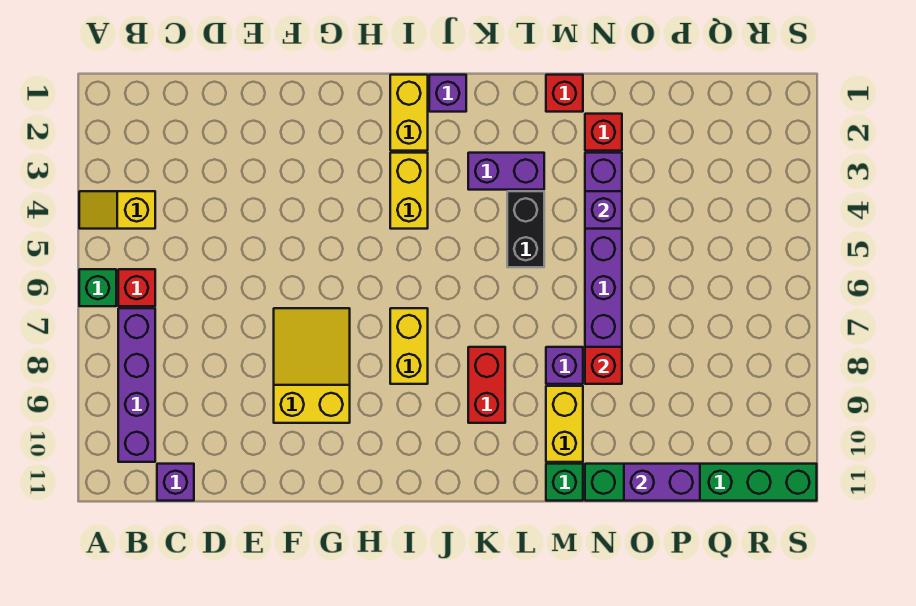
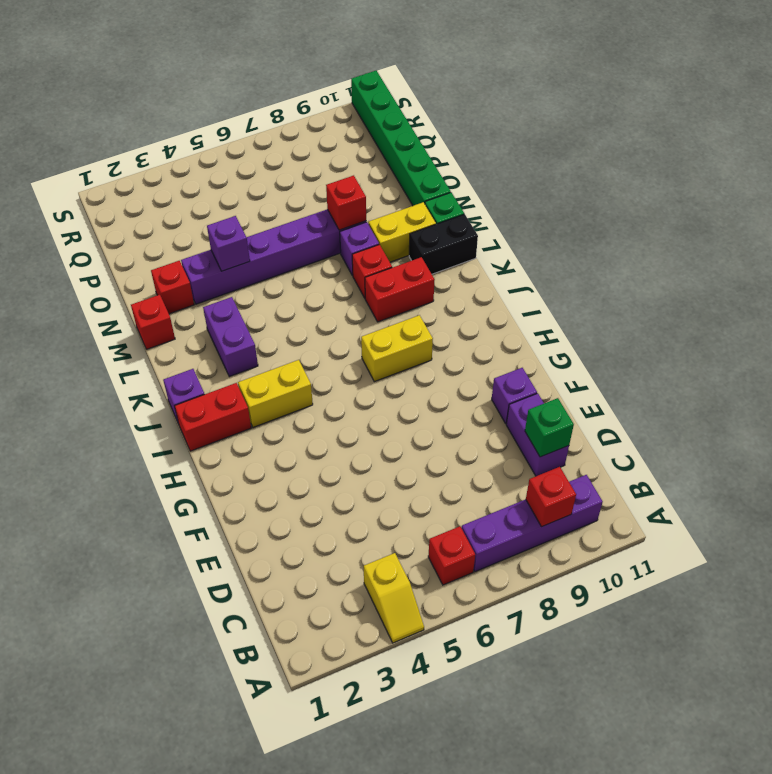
green brick A6 level 1 -> green brick D10 level 2
none -> red brick B9 level 2
purple brick C11 level 1 -> purple brick F10 level 1
yellow slope F7:G9 level 1 top 9 -> none
yellow brick I1:I2 level 1 -> red brick I1:I2 level 1
black brick L4:L5 level 1 -> black brick L10:L11 level 1
none -> red brick L8 level 1
purple brick O11:P11 level 2 -> purple brick D10:E10 level 1

